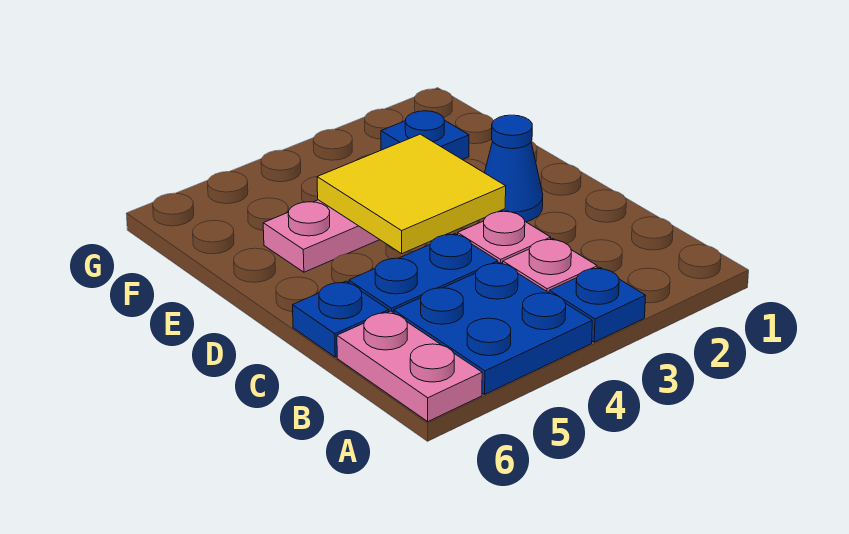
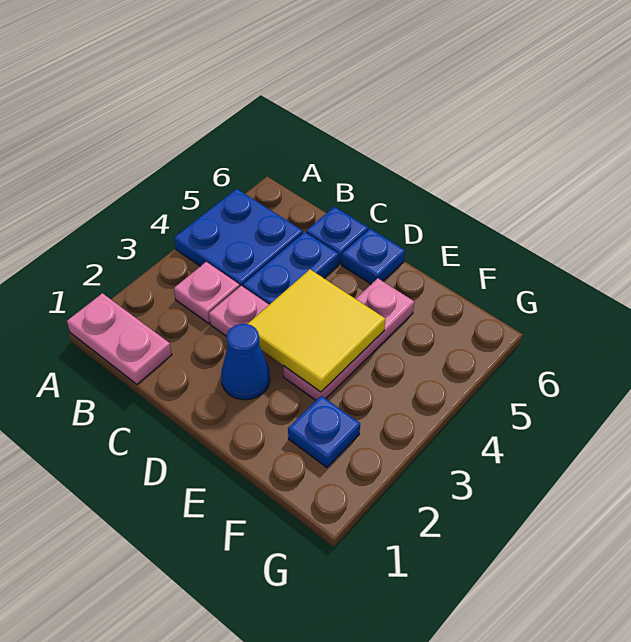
blue plate A3 level 1 -> blue plate D6 level 1
pink plate A6:B6 level 1 -> pink plate A1:B1 level 1

